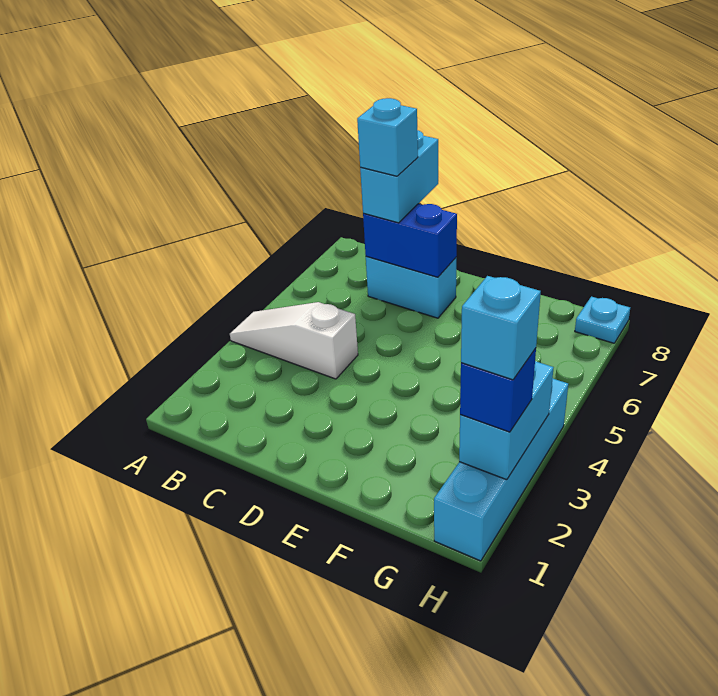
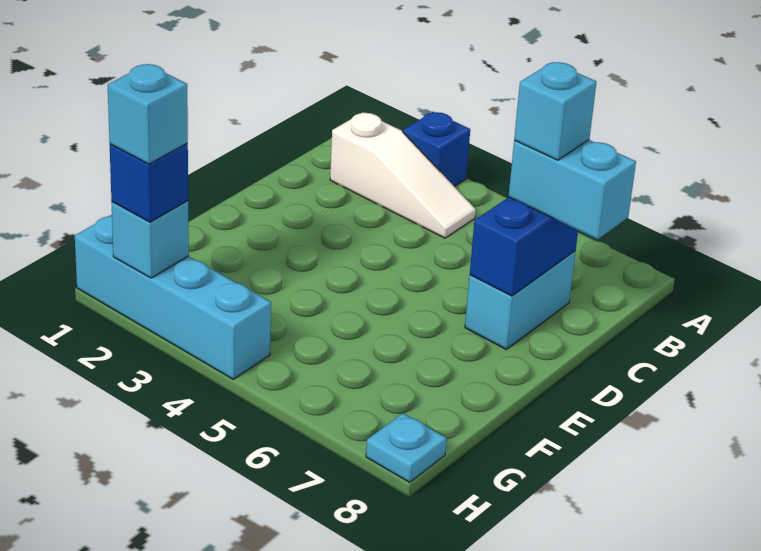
none -> blue brick A3 level 1
white slope A4:C4 level 1 top C -> white slope B2:B4 level 1 top 2
cyan brick H2:H3 level 2 -> cyan brick H2 level 2

